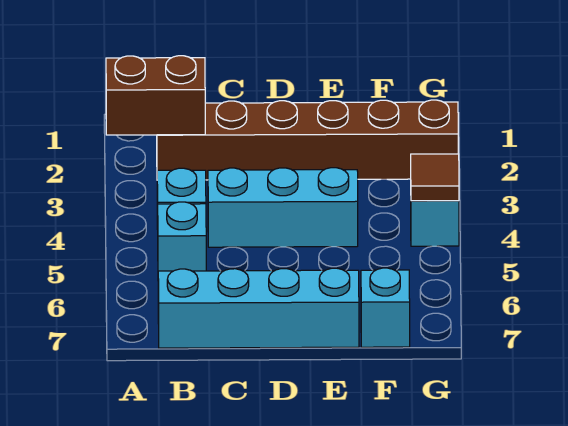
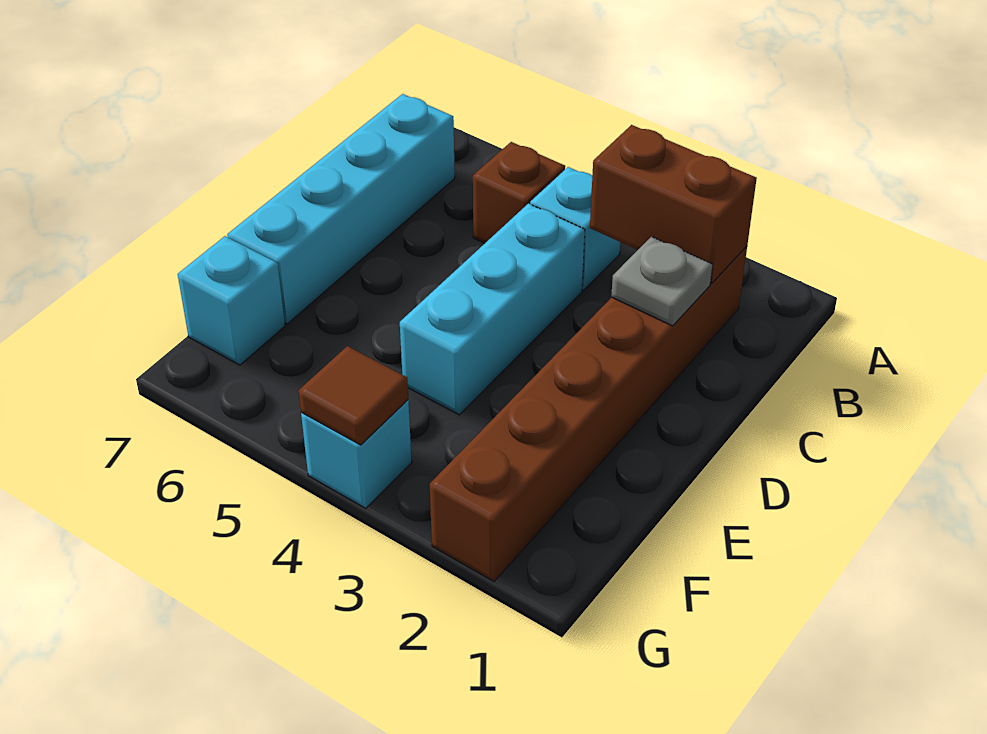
brown brick A2:B2 level 2 -> brown brick B2:B3 level 2
cyan brick B5 level 1 -> brown brick B5 level 1
none -> grey plate C2 level 2

